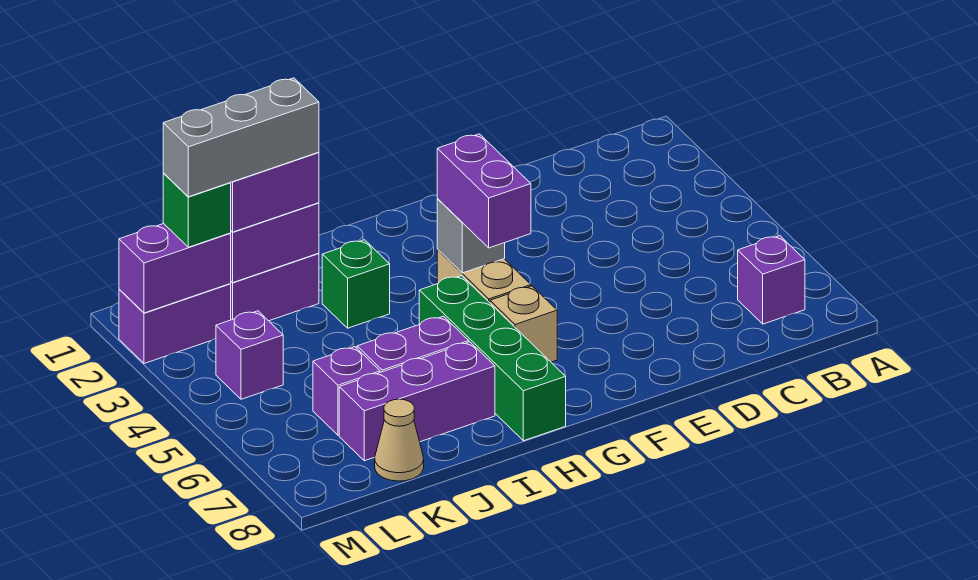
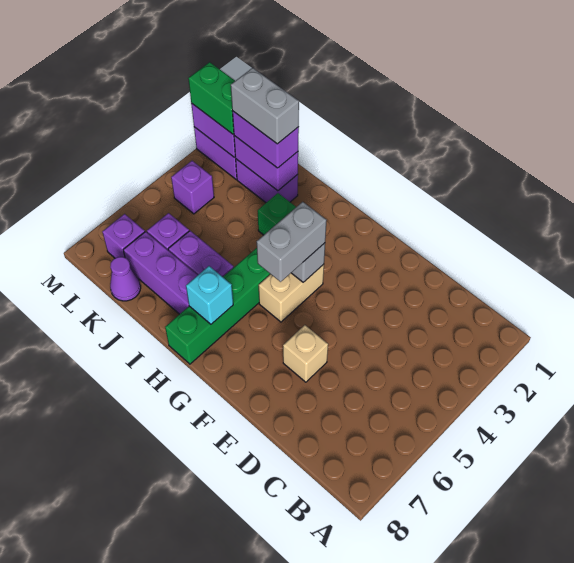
purple brick B7 level 1 -> purple brick L7 level 1
purple brick G4:G5 level 3 -> grey brick G4:G5 level 3
tan brick G6 level 1 -> tan brick E6 level 1
none -> cyan brick H7 level 2
grey brick J2:L2 level 4 -> grey brick J2:K2 level 4
tan cone K8 level 1 -> purple cone K8 level 1
green brick L2 level 3 -> green brick L2:M2 level 3

